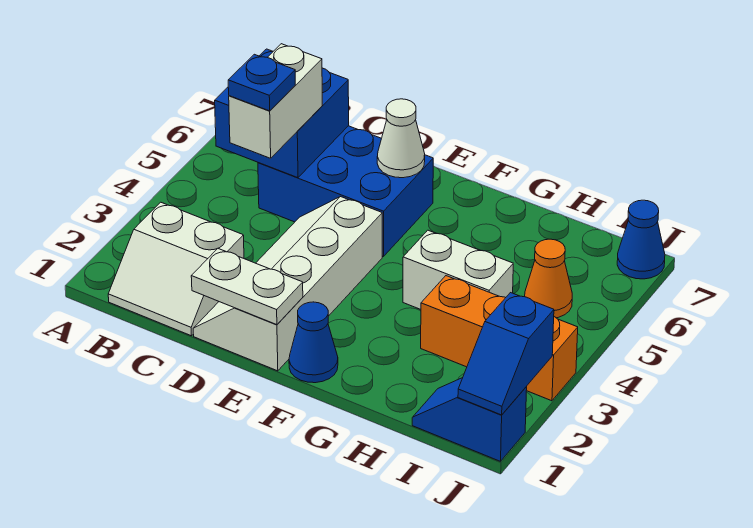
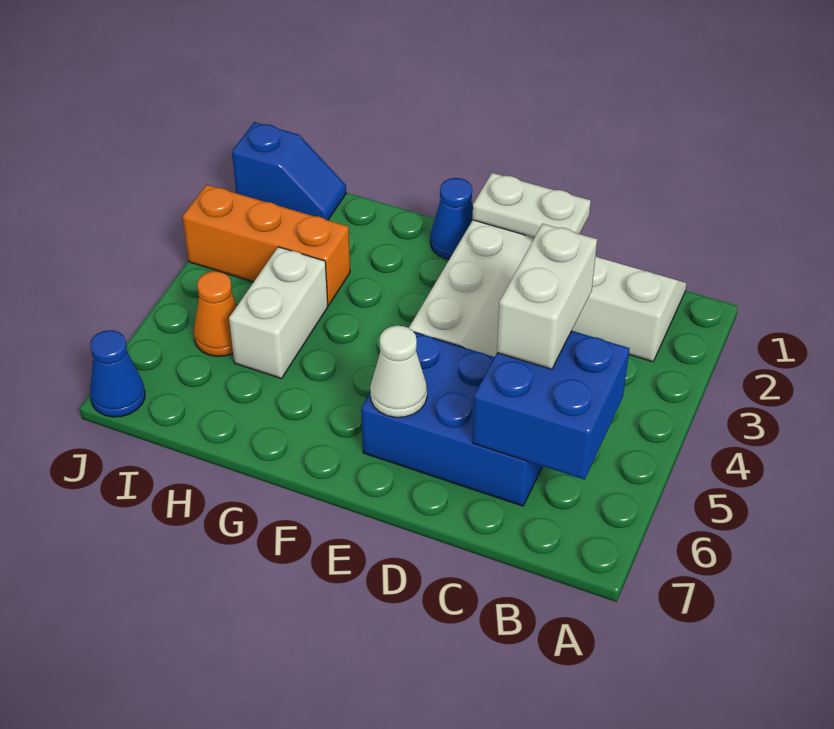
blue plate C4 level 4 -> none
white brick G4:H4 level 1 -> white brick H4:H5 level 1
blue slope J1:J2 level 2 top 2 -> none

